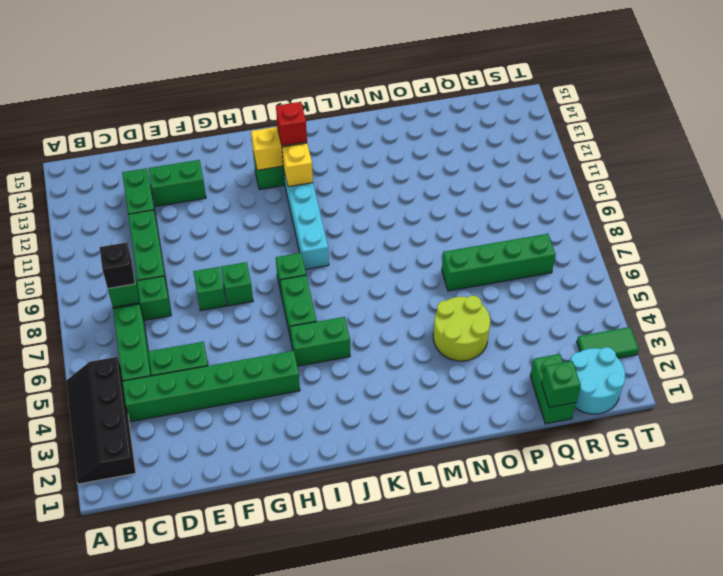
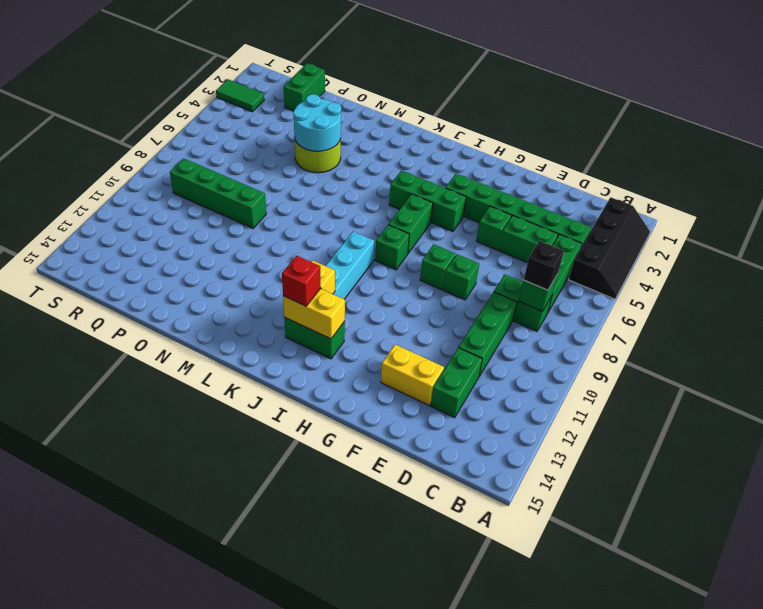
green brick E13:F13 level 1 -> yellow brick E13:F13 level 1
green brick I5:J5 level 1 -> green brick H5:J5 level 1
green brick O7:R7 level 1 -> green brick O9:R9 level 1
green brick Q1 level 2 -> green brick F5 level 1
cyan round brick R1:S2 level 1 -> cyan round brick N4:O5 level 2

